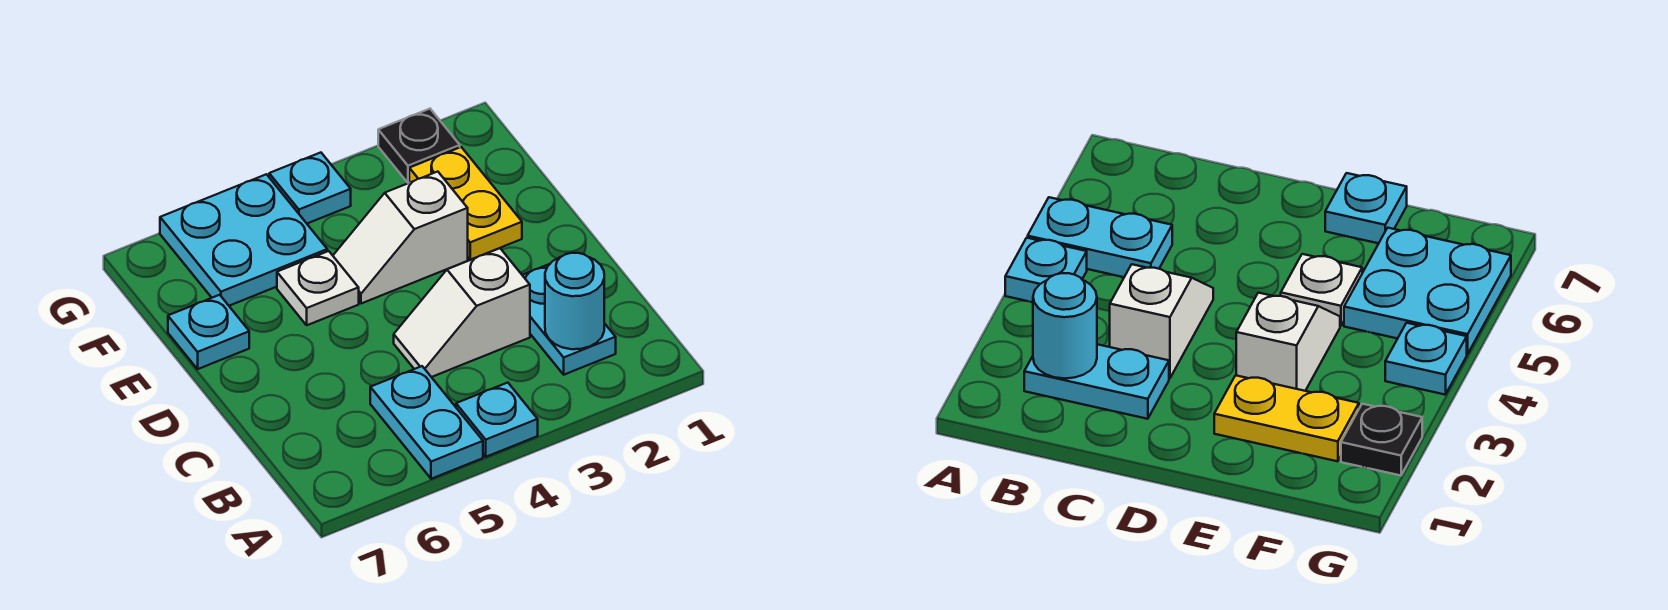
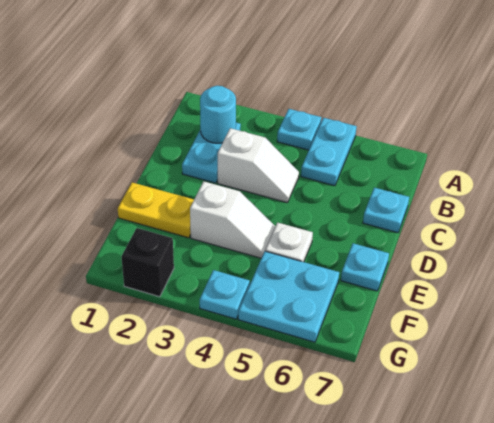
none -> cyan plate C7 level 1
yellow plate E2:F2 level 1 -> yellow plate E1:E2 level 1
black plate G2 level 1 -> black brick G2 level 1

